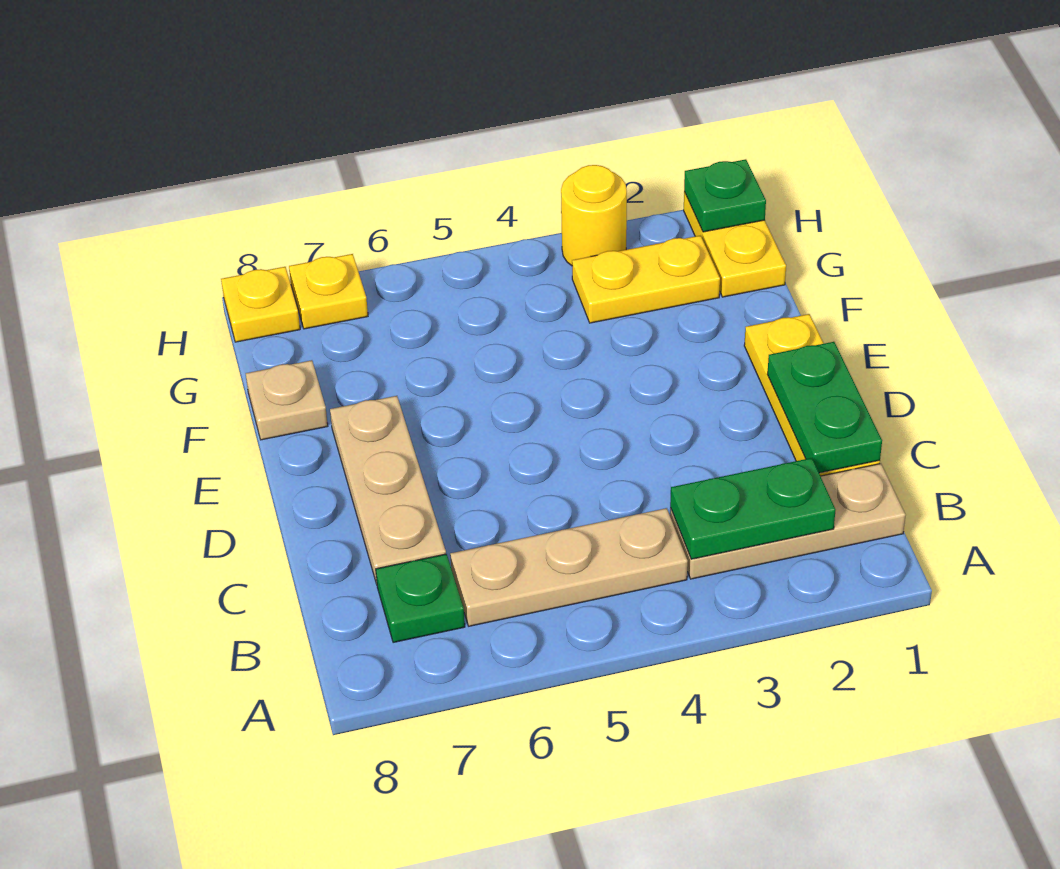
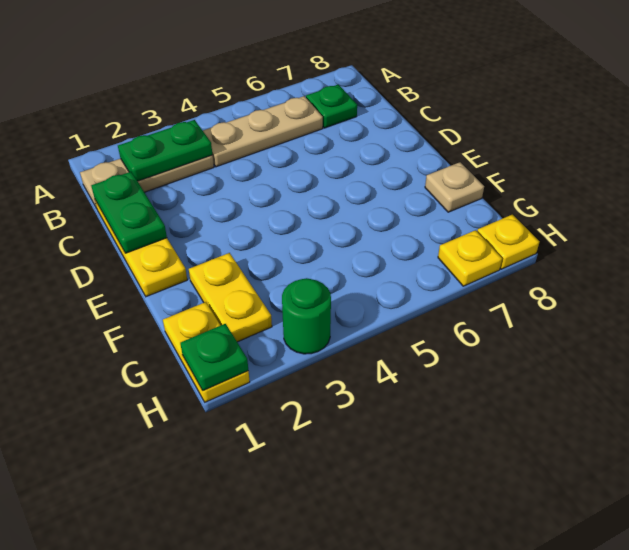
tan plate C7:E7 level 1 -> none
yellow plate G2:G3 level 1 -> yellow plate F2:G2 level 1
yellow round brick H3 level 1 -> green round brick H3 level 1

